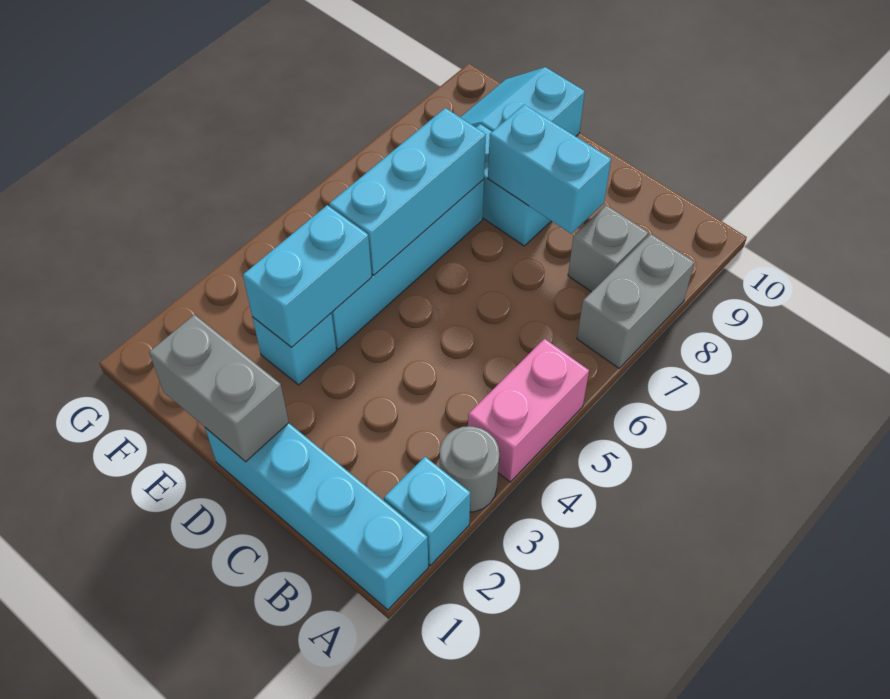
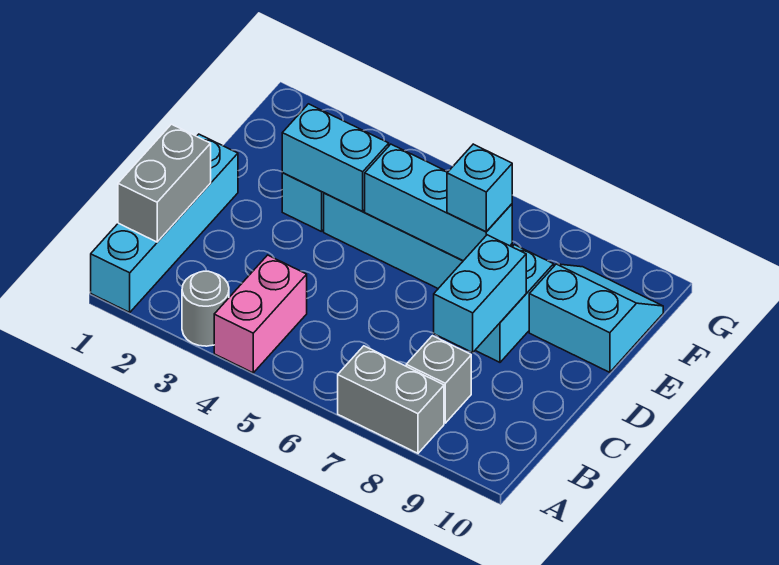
cyan brick A2 level 1 -> cyan brick E7 level 3
pink brick A4:A5 level 1 -> pink brick A4:B4 level 1
grey brick D1:E1 level 2 -> grey brick B1:C1 level 2

